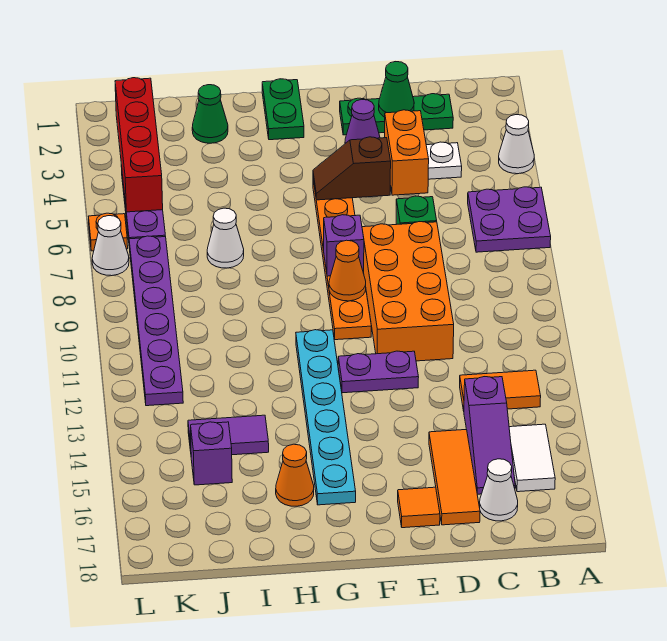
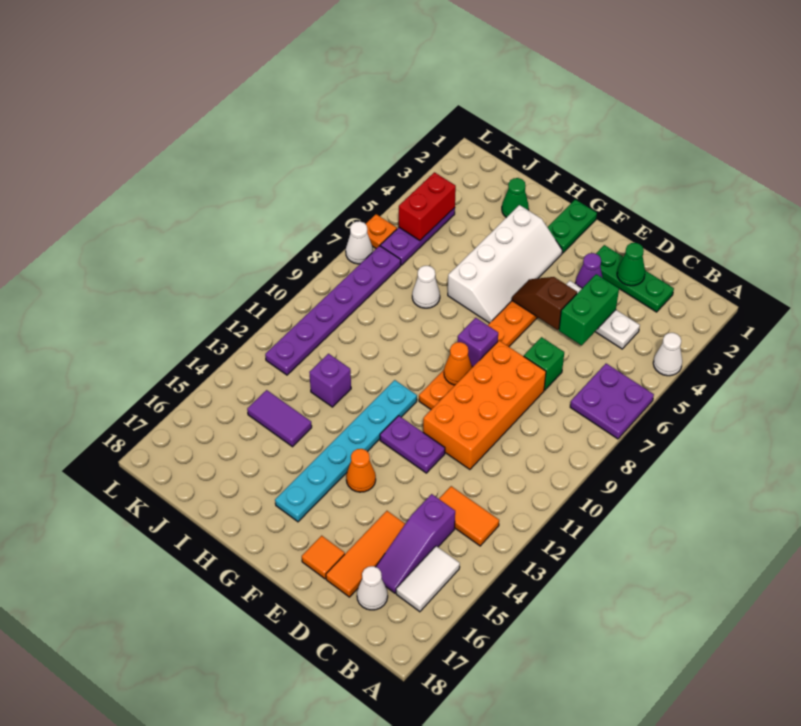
orange brick D4:D5 level 2 -> green brick D4:D5 level 2
none -> white slope G3:H6 level 1 top H
orange cone H16 level 1 -> orange cone F14 level 1
purple brick J15 level 1 -> purple brick I12 level 1
red brick K2:K5 level 2 -> red brick K4:K5 level 2

